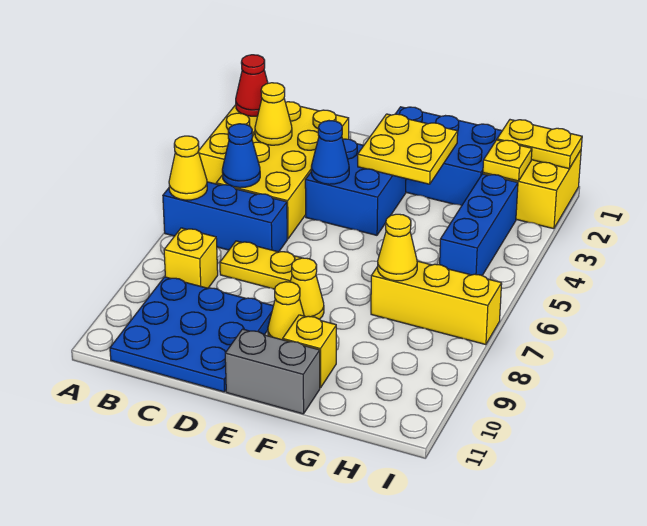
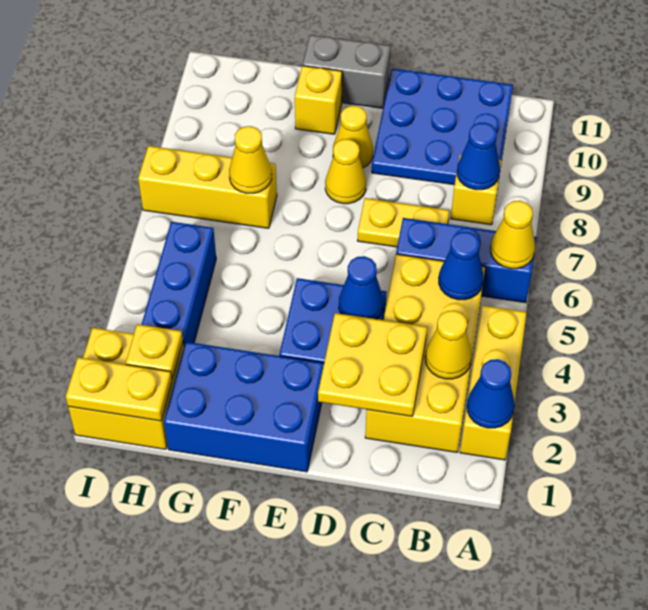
red cone A2 level 2 -> blue cone A2 level 2
none -> blue cone B8 level 2
yellow plate E2:F3 level 2 -> yellow plate C2:D3 level 2

